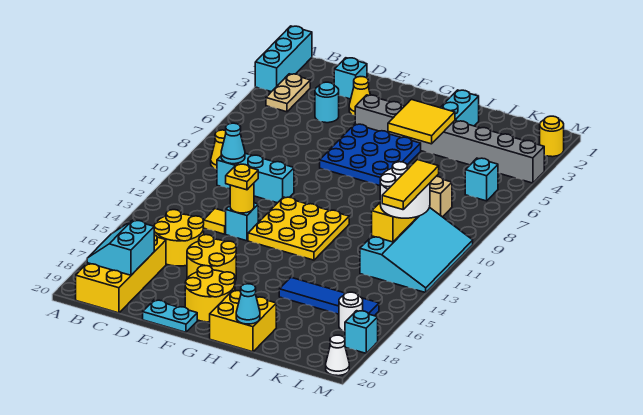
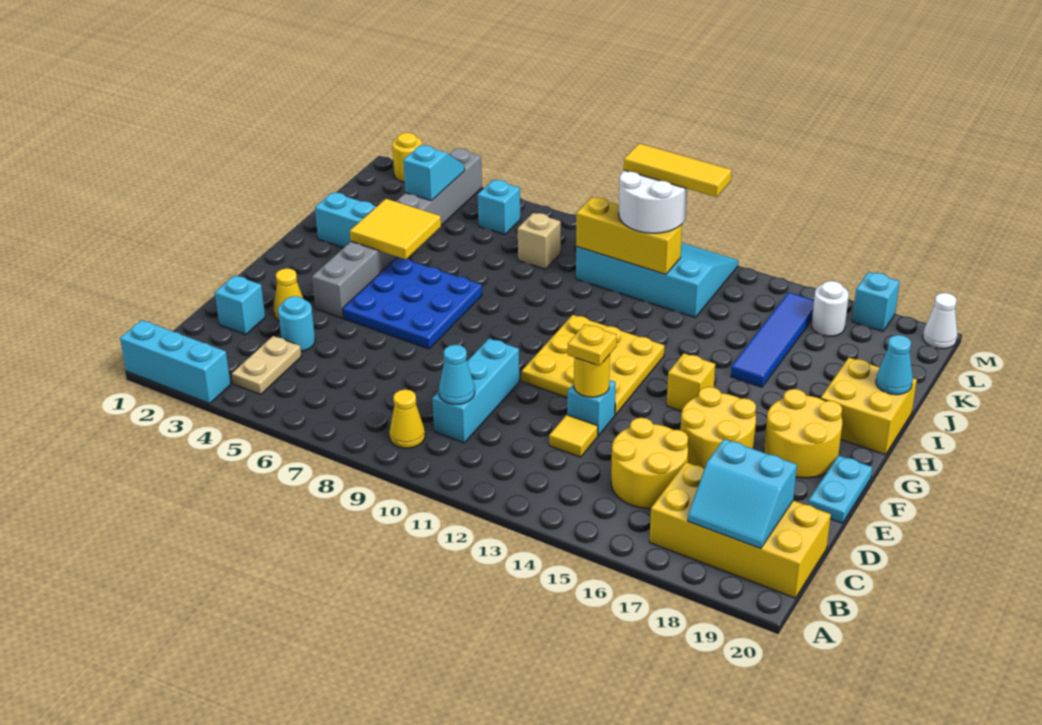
tan plate B3:B4 level 1 -> tan plate B4:C4 level 1
none -> yellow brick G15 level 1
none -> cyan slope K4:L4 level 2 top K

